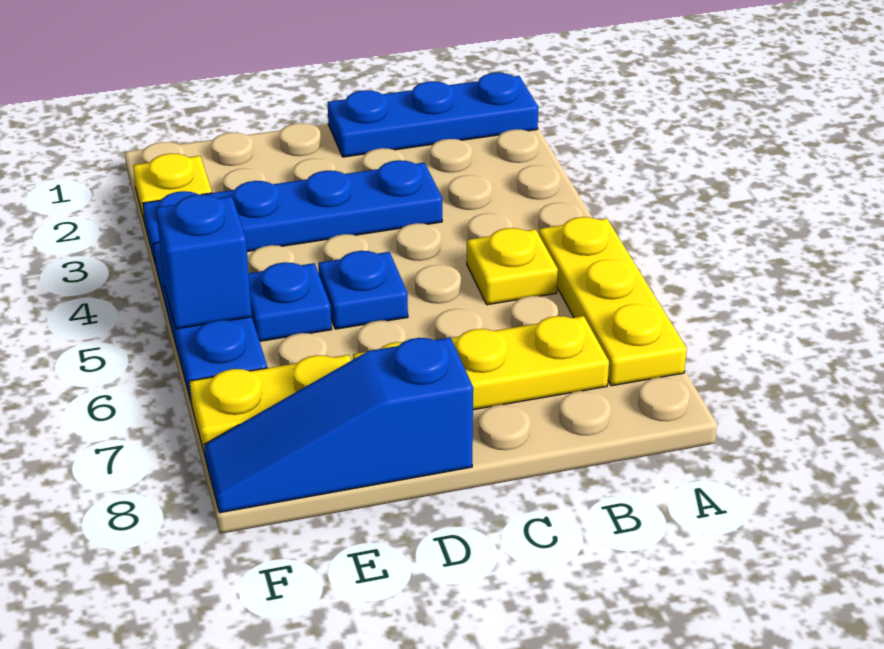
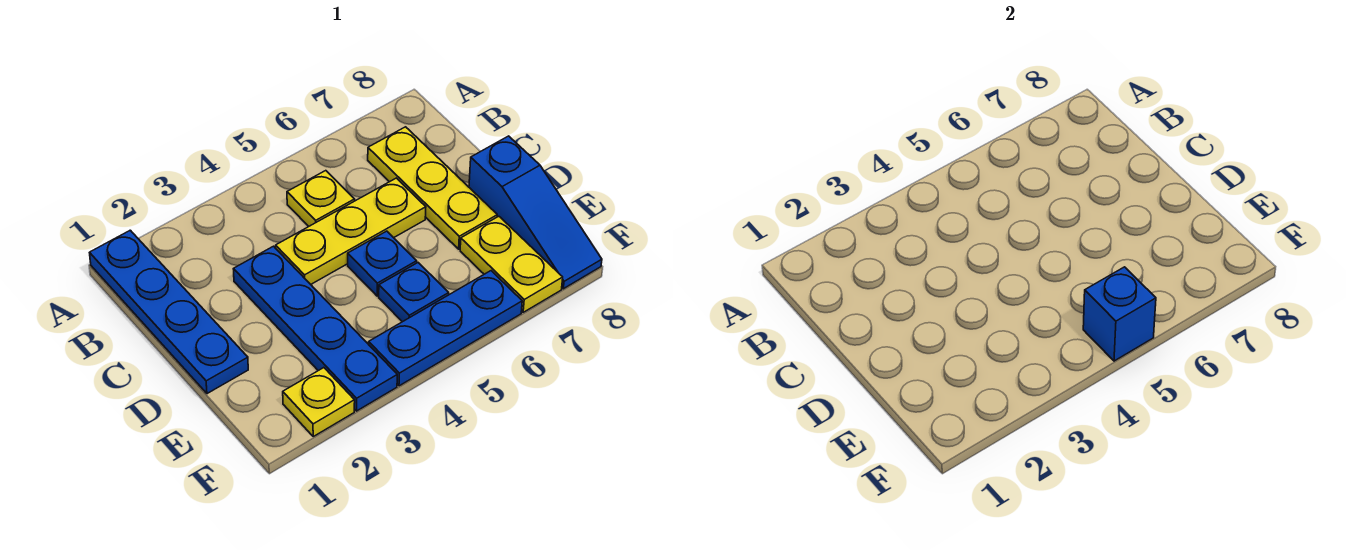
blue plate A1:C1 level 1 -> blue plate A1:D1 level 1
yellow plate A5:A7 level 1 -> yellow plate C4:C6 level 1

